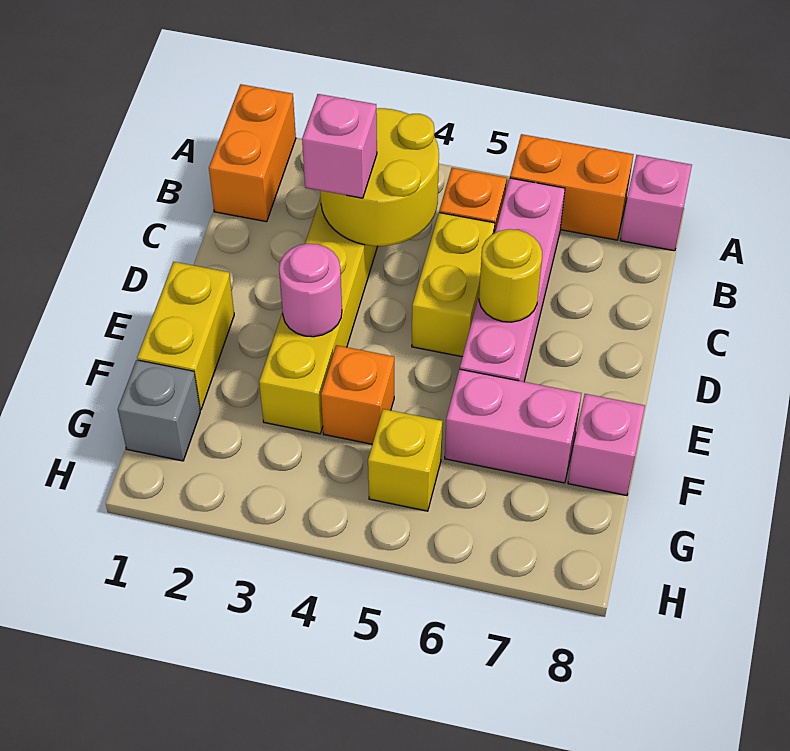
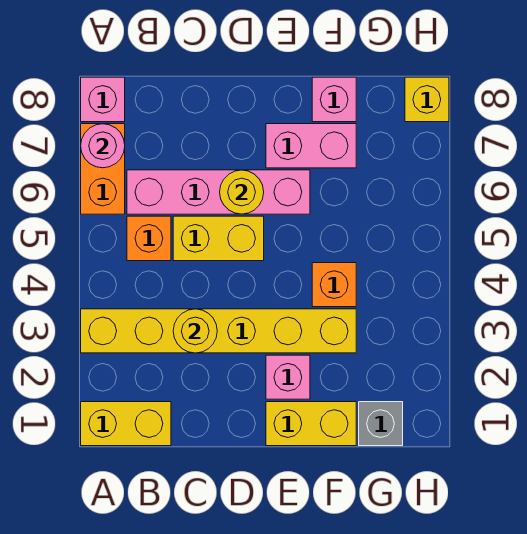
orange brick A1:B1 level 1 -> yellow brick A1:B1 level 1
yellow round brick B3:C4 level 2 -> yellow round brick C3 level 2
pink brick C3 level 3 -> pink brick E2 level 1
pink round brick E3 level 2 -> pink round brick A7 level 2
pink brick F6:F7 level 1 -> pink brick E7:F7 level 1
yellow brick G5 level 1 -> yellow brick H8 level 1

